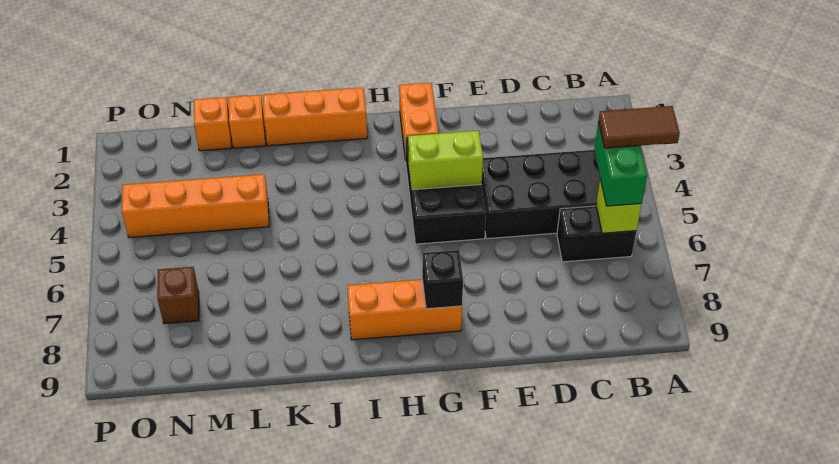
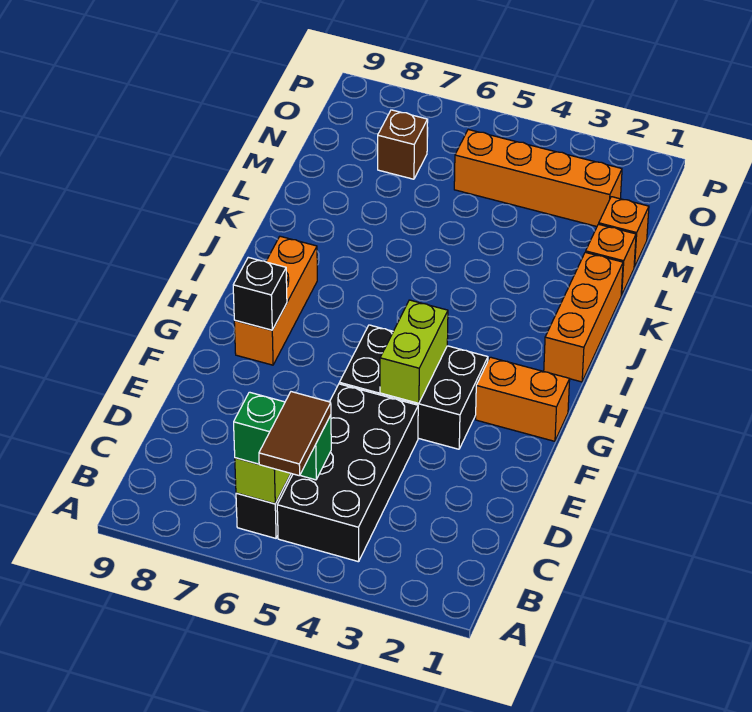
orange brick L4:O4 level 1 -> orange brick N2:N5 level 1

